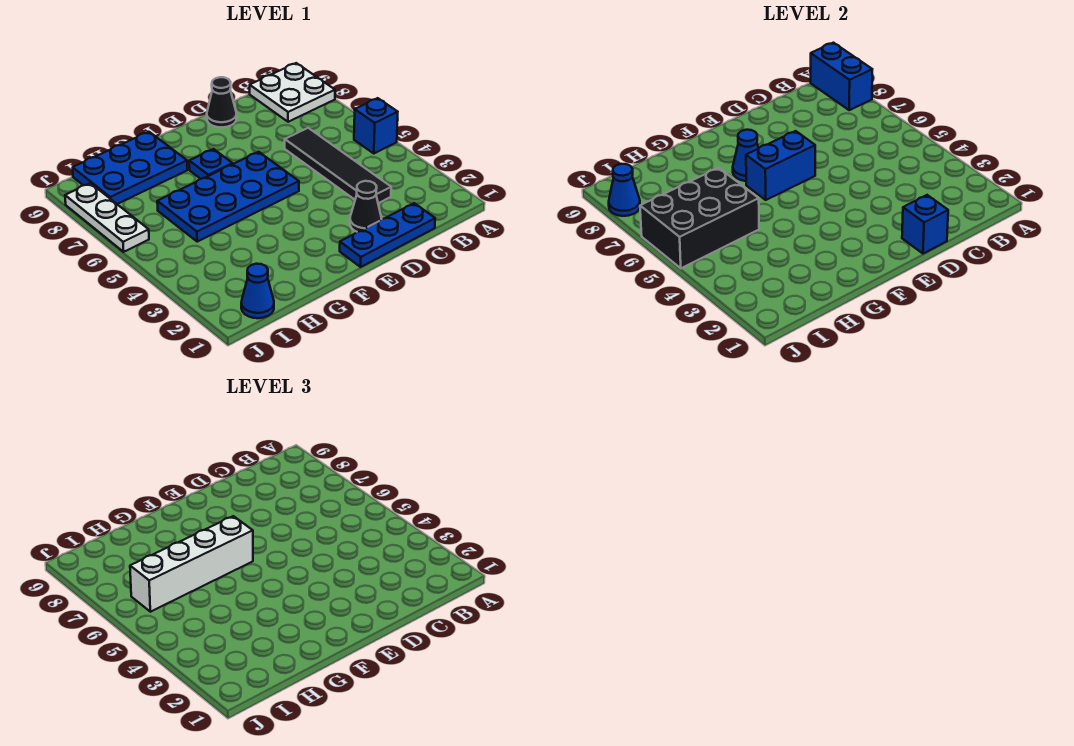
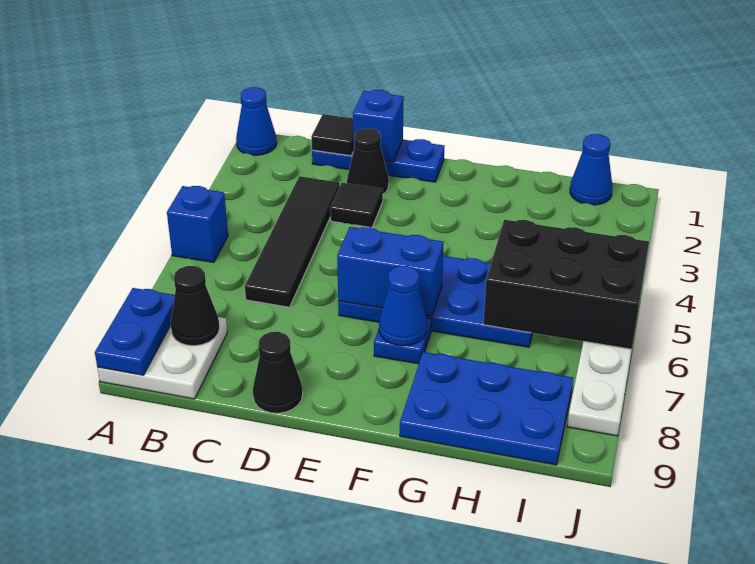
blue brick A8:A9 level 2 -> blue plate A8:A9 level 2
none -> black cone B8 level 2
none -> black tile C1 level 2
none -> black tile D3 level 1
white brick F6:I6 level 3 -> none
blue cone J8 level 2 -> blue cone A1 level 1

